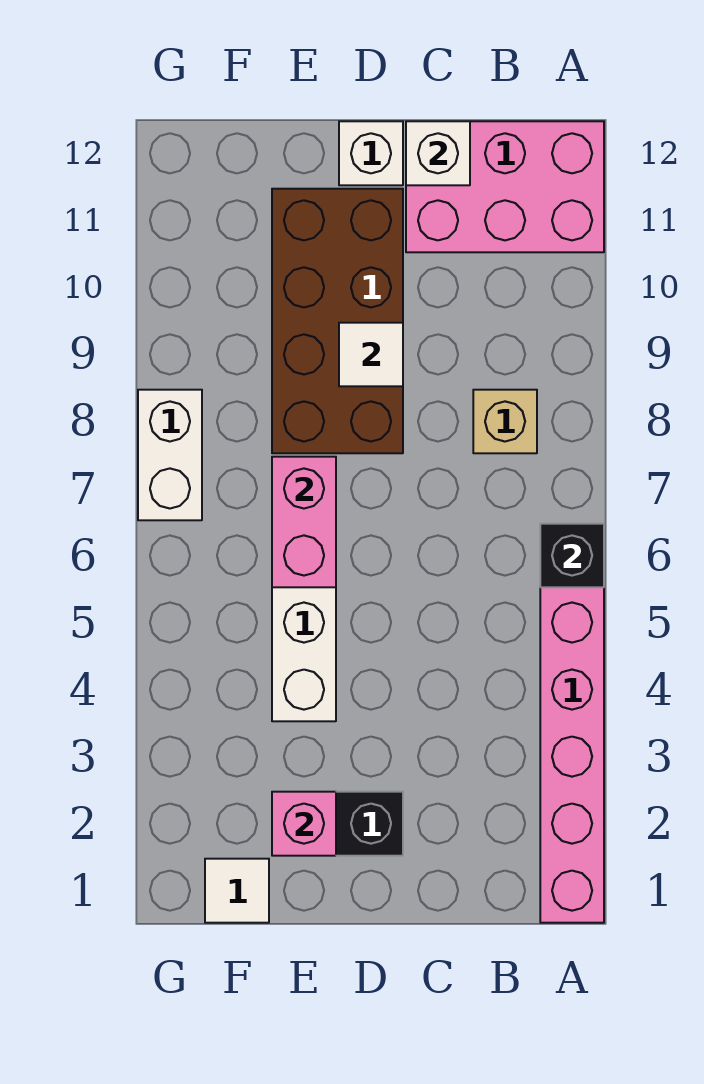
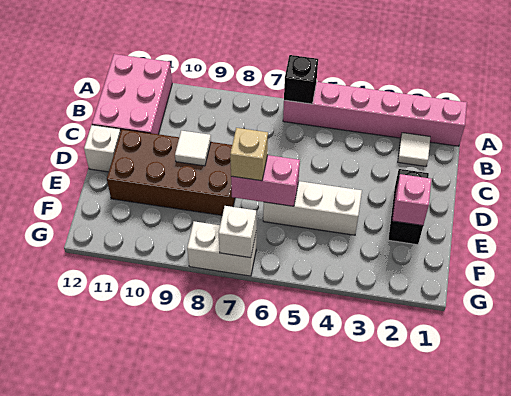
tan brick B8 level 1 -> tan brick E7 level 3
white brick C12 level 2 -> white brick G7 level 2
white tile F1 level 1 -> white tile B2 level 1

